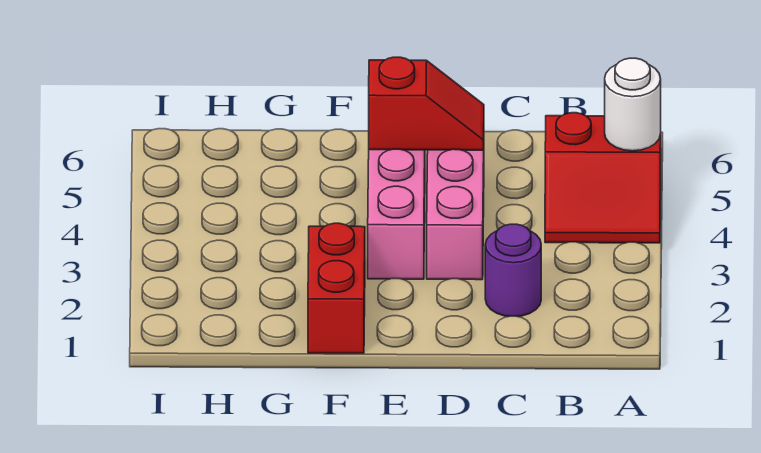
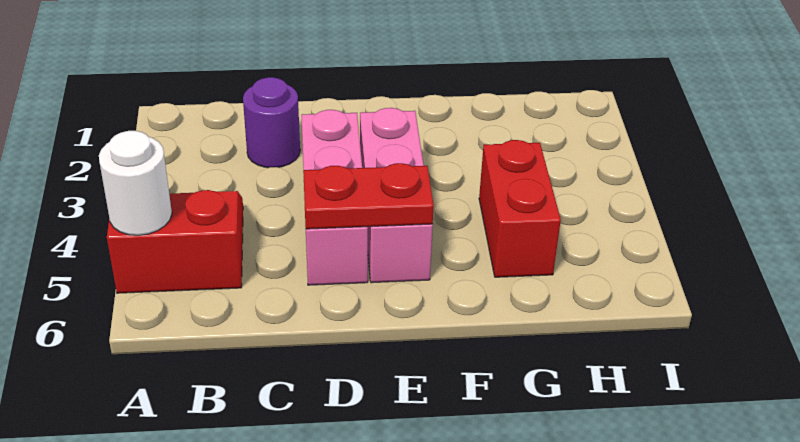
red slope D5:E5 level 2 top E -> red plate D5:E5 level 2
red brick F1:F2 level 1 -> red brick G4:G5 level 1

